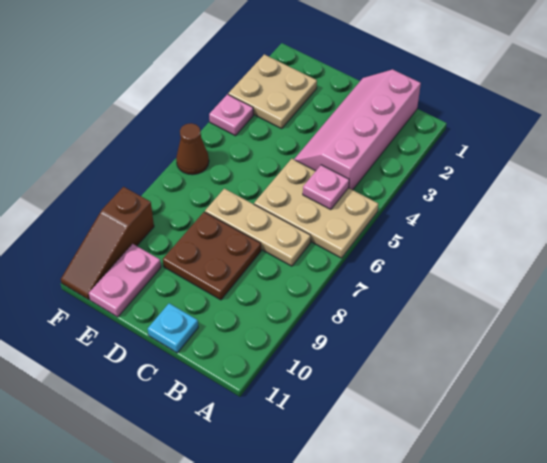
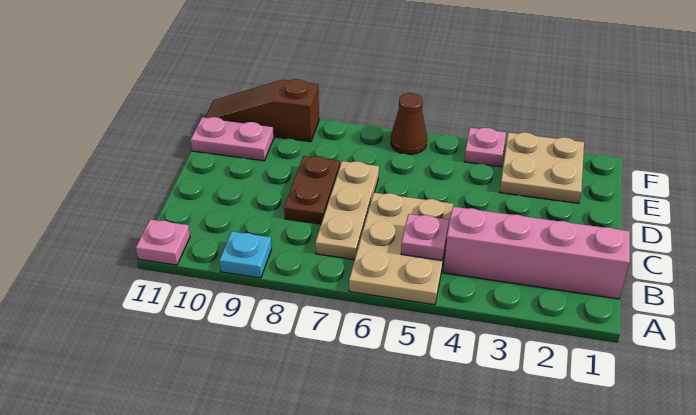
none -> pink plate A11 level 1
brown plate C8:D9 level 1 -> brown plate C8:D8 level 1
cyan plate C11 level 1 -> cyan plate A9 level 1

